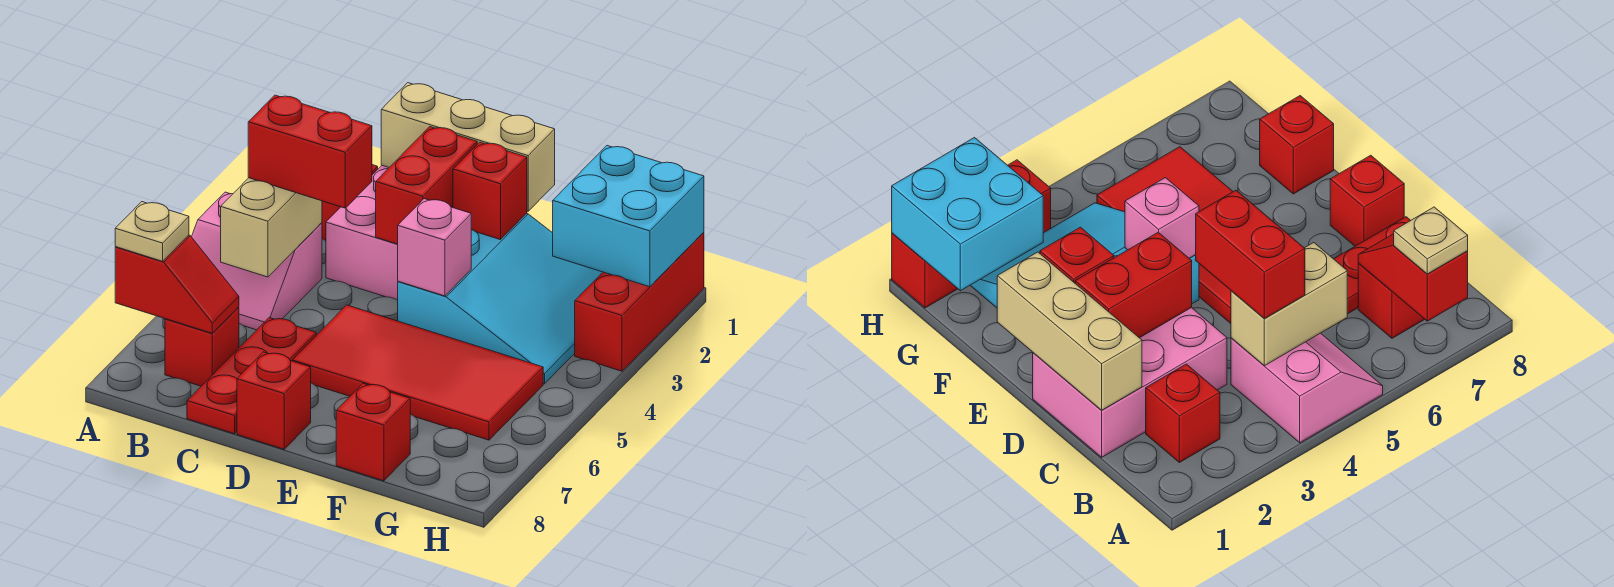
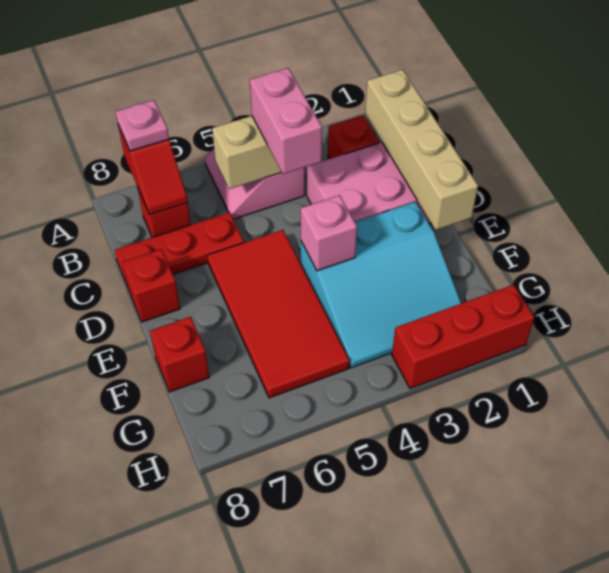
tan plate A7 level 3 -> pink plate A7 level 3
red brick B4:C4 level 3 -> pink brick B4:C4 level 3
tan brick C1:E1 level 2 -> tan brick B1:E1 level 2
red brick D2:D3 level 2 -> none
red brick E2 level 2 -> none
cyan brick G1:H2 level 2 -> none

